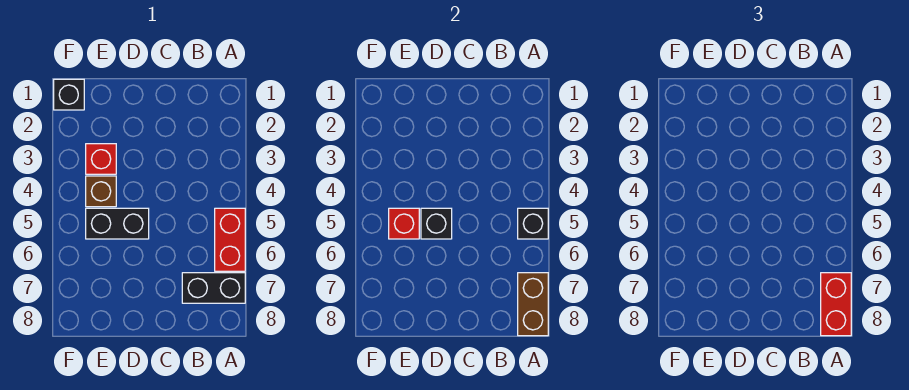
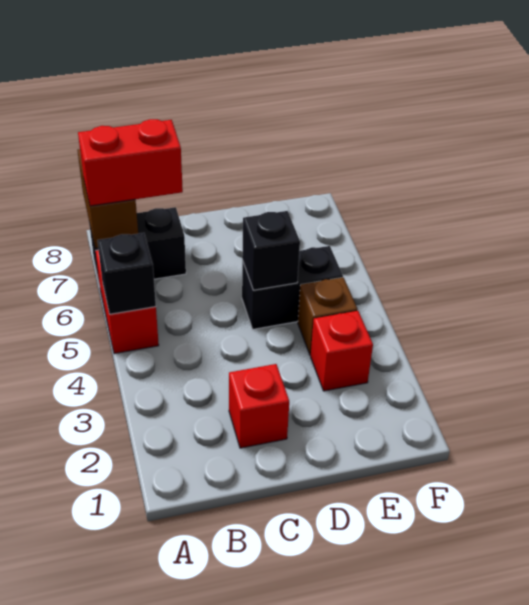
red brick A7:A8 level 3 -> red brick A7:B7 level 3
red brick E5 level 2 -> red brick C2 level 1
black brick F1 level 1 -> none

